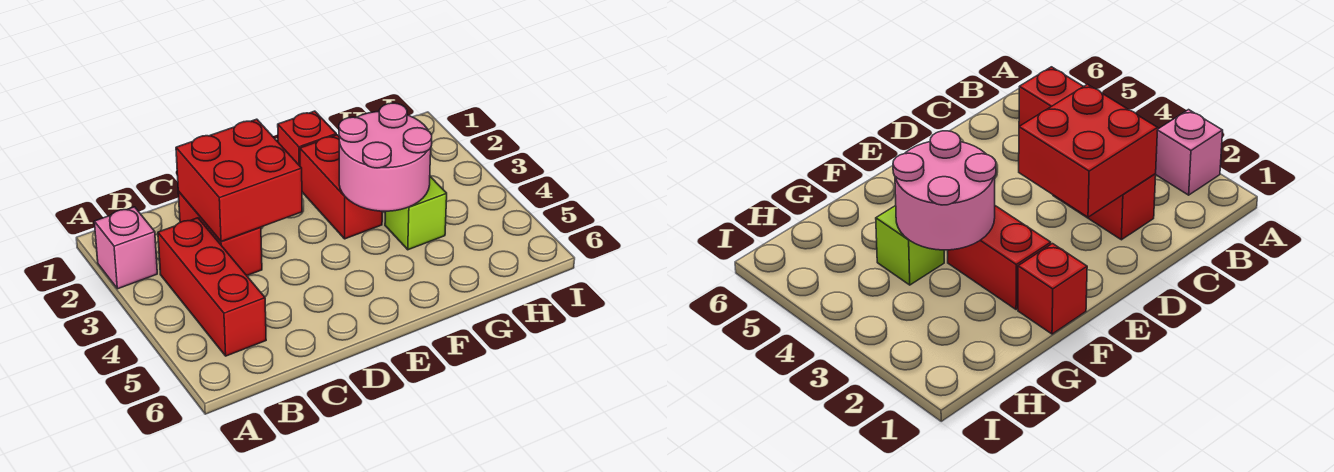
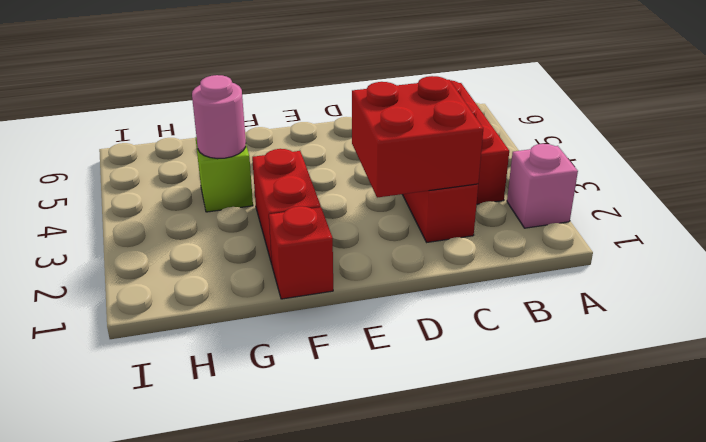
pink round brick F3:G4 level 2 -> pink round brick G4 level 2

